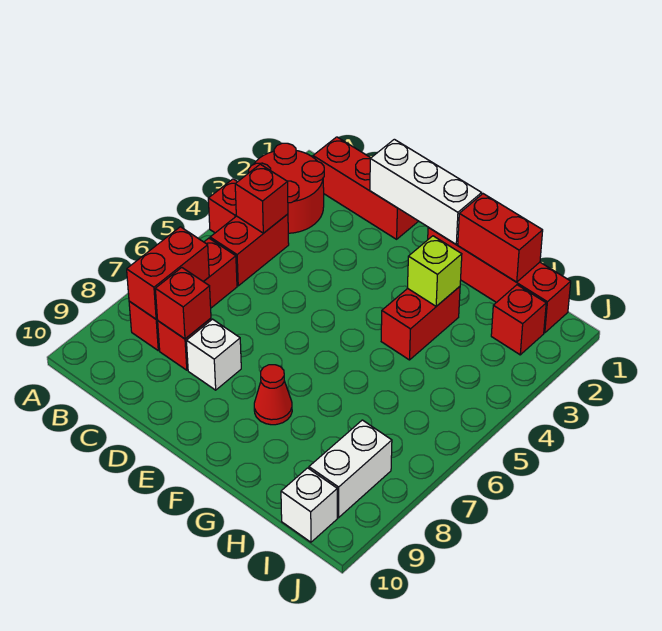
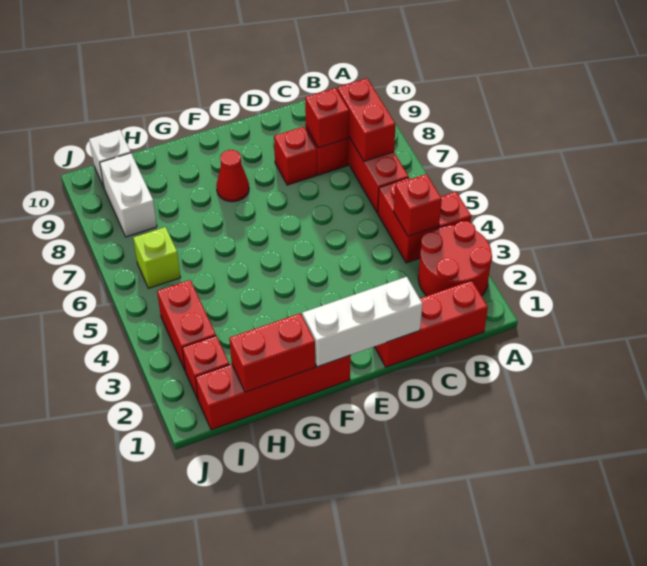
white brick D8 level 1 -> red brick D8 level 1
red brick G3:G4 level 1 -> red brick I3:I4 level 1
lime brick G3 level 2 -> lime brick I6 level 1

